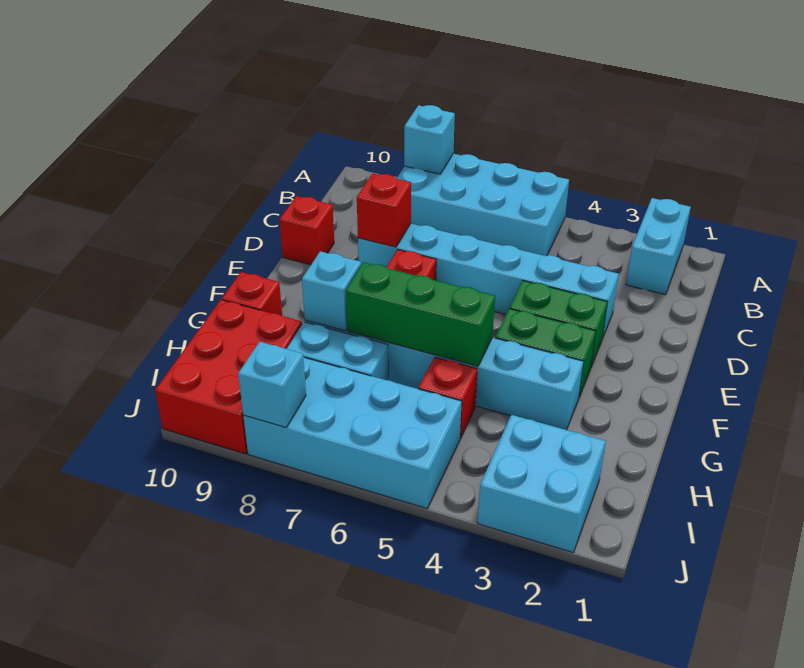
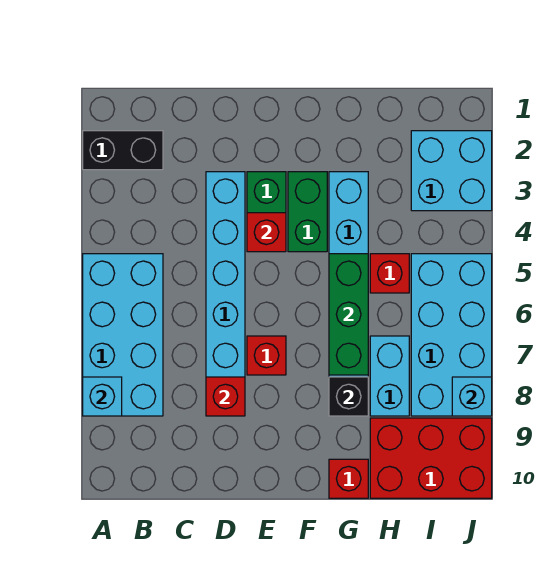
cyan brick A2:B2 level 1 -> black brick A2:B2 level 1
red brick D10 level 1 -> red brick E4 level 2
cyan brick G8 level 2 -> black brick G8 level 2

